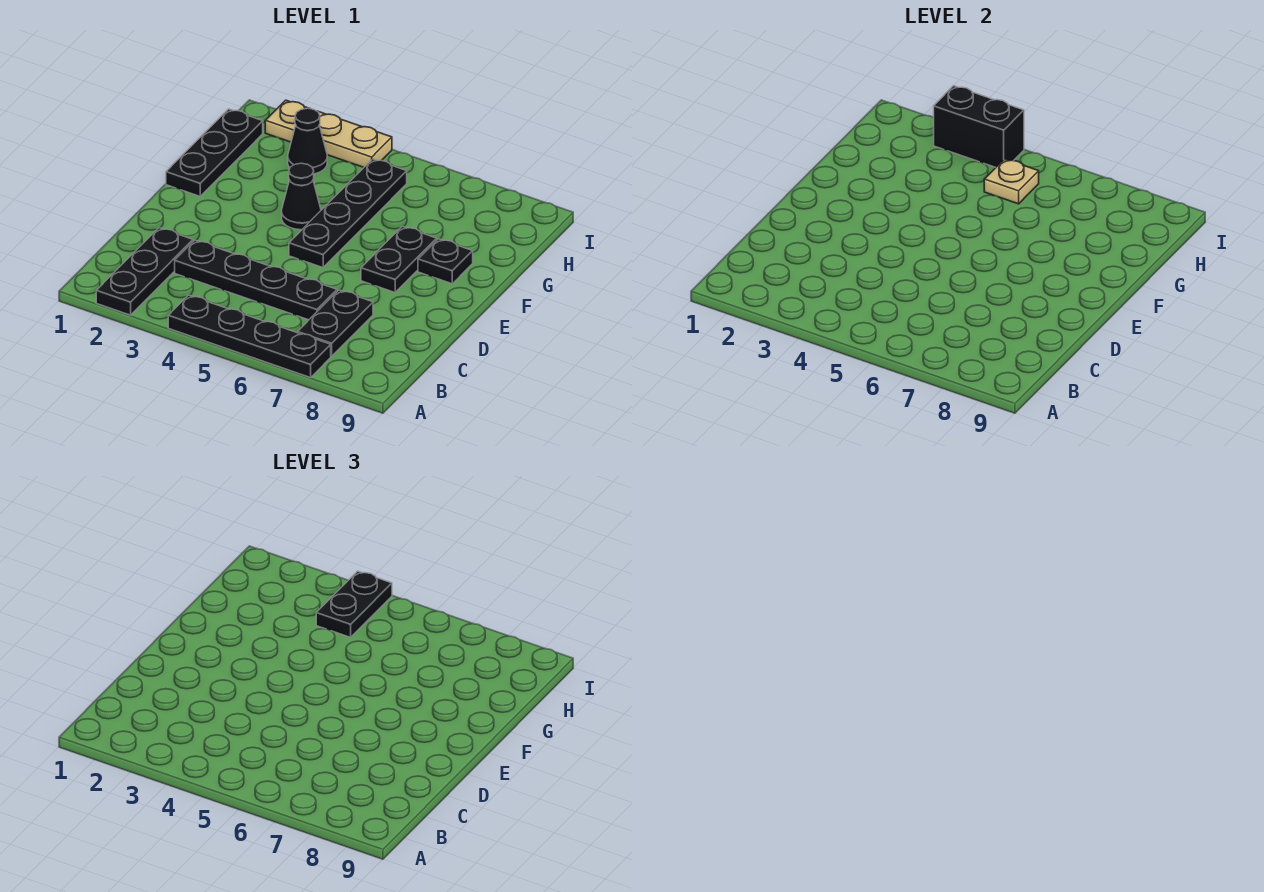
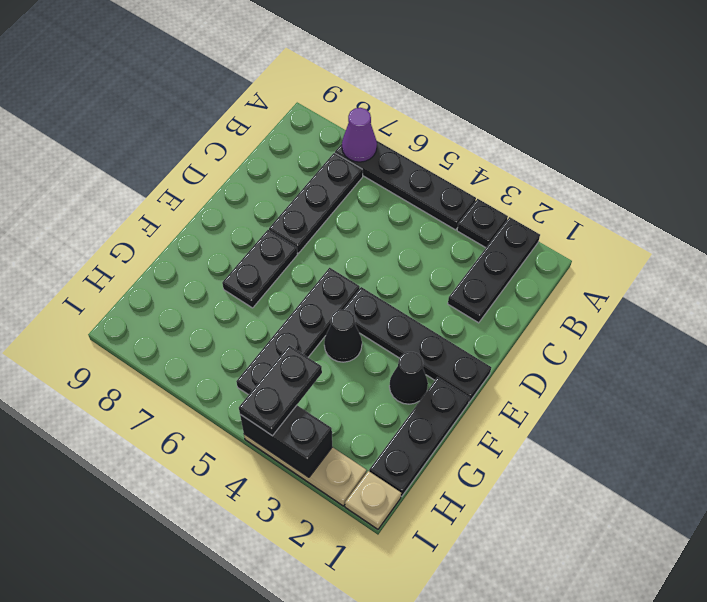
none -> purple cone A7 level 2
black plate B7:C7 level 1 -> black plate B7:D7 level 1
black plate C3:C6 level 1 -> black plate E1:E4 level 1
black plate F8 level 1 -> black plate A3 level 1
black cone H3 level 1 -> black cone F2 level 1
tan plate H5 level 2 -> tan plate I1 level 1

